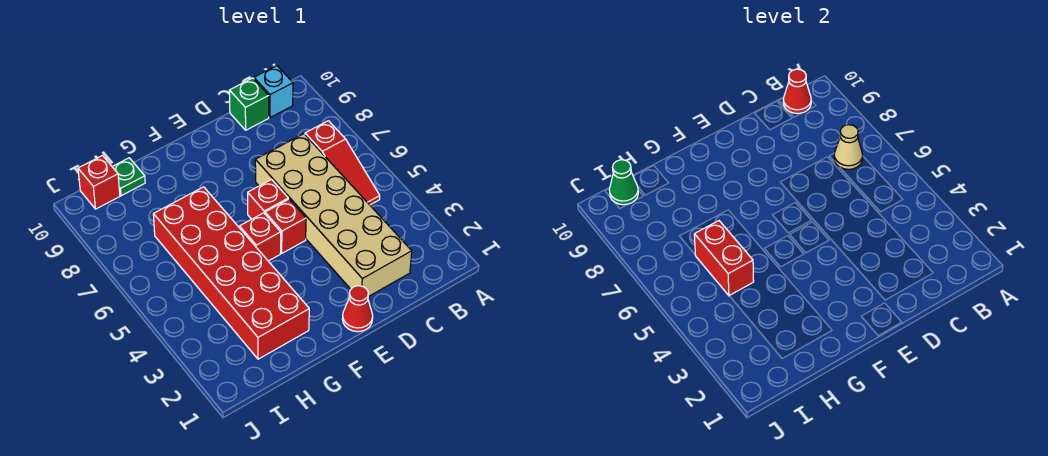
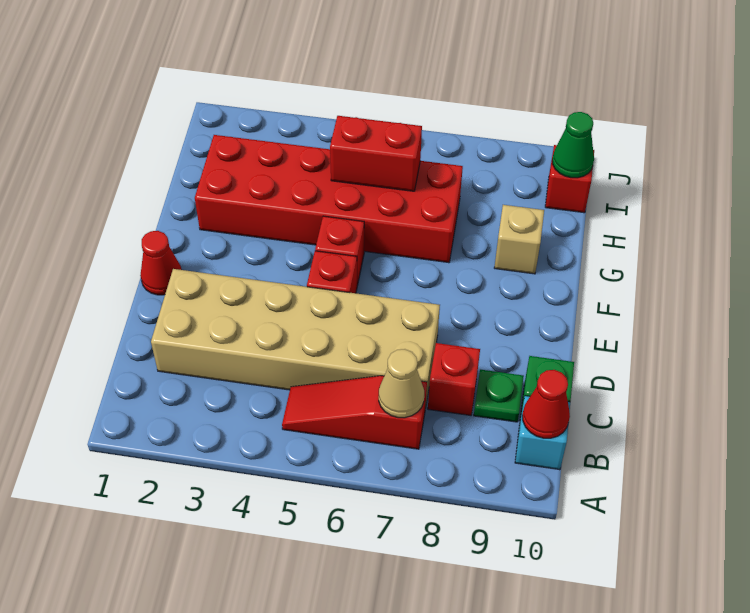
red brick E6 level 1 -> red brick C8 level 1
none -> tan brick G9 level 1
green plate H10 level 1 -> green plate C9 level 1

